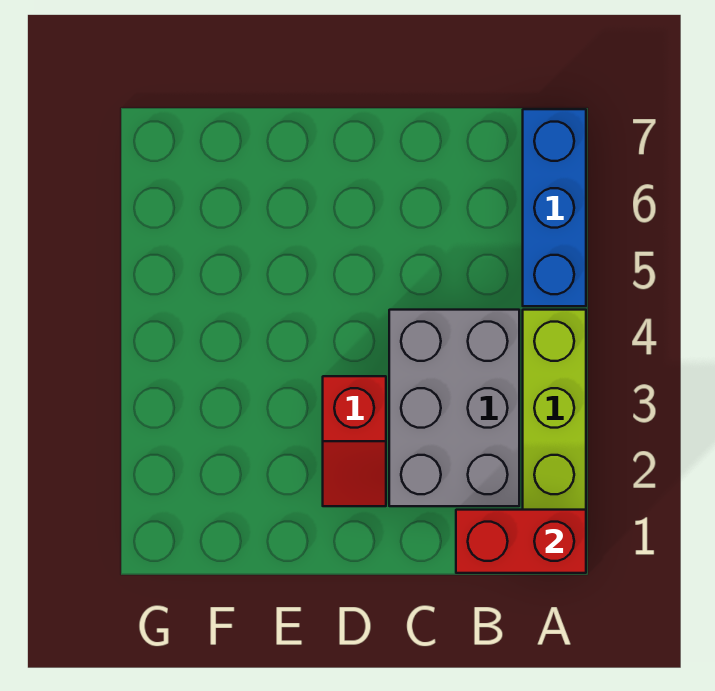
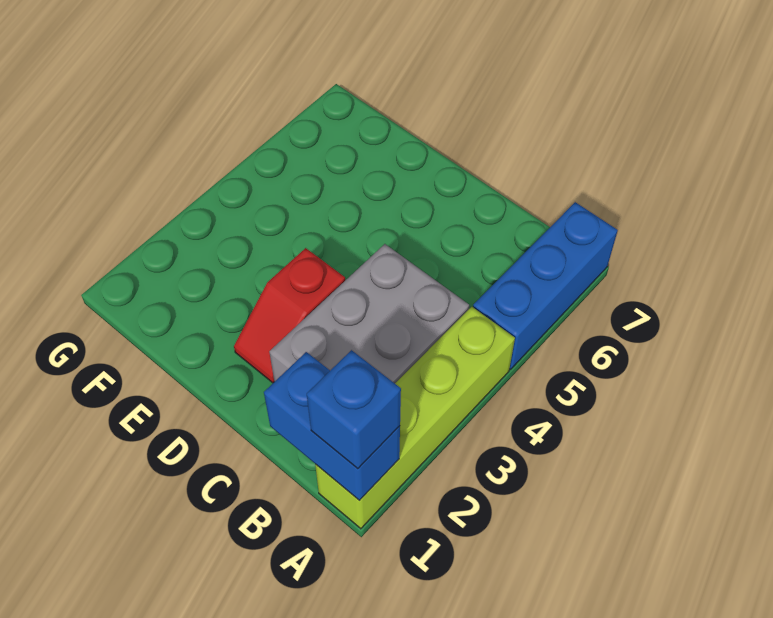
red brick A1:B1 level 2 -> blue brick A1:B1 level 2
none -> blue brick A1 level 3

